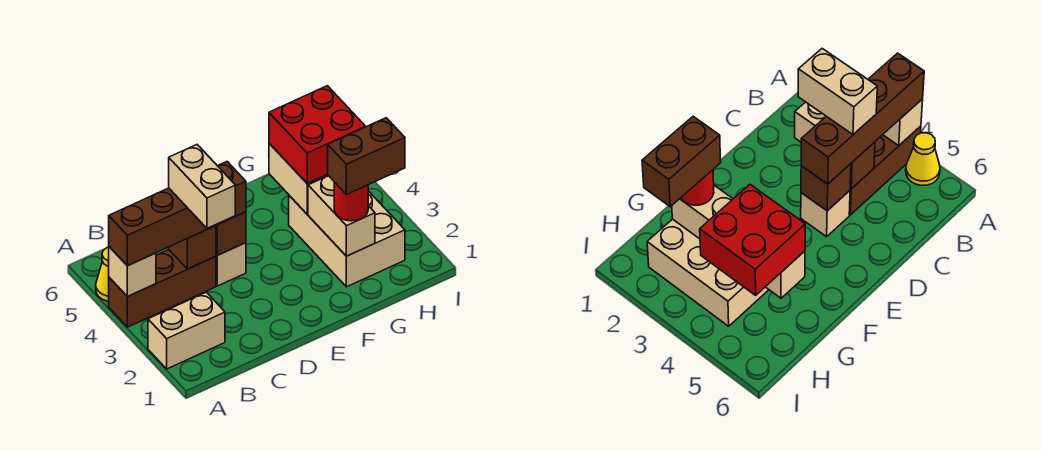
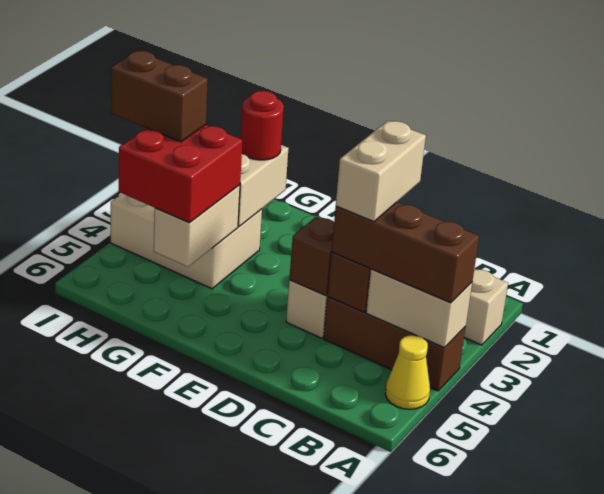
tan brick A4 level 2 -> tan brick A4:B4 level 2
brown brick A4:D4 level 3 -> brown brick A4:C4 level 3
tan brick G2:H4 level 1 -> tan brick G3:I4 level 1
brown brick G2:H2 level 4 -> brown brick H4:I4 level 4

